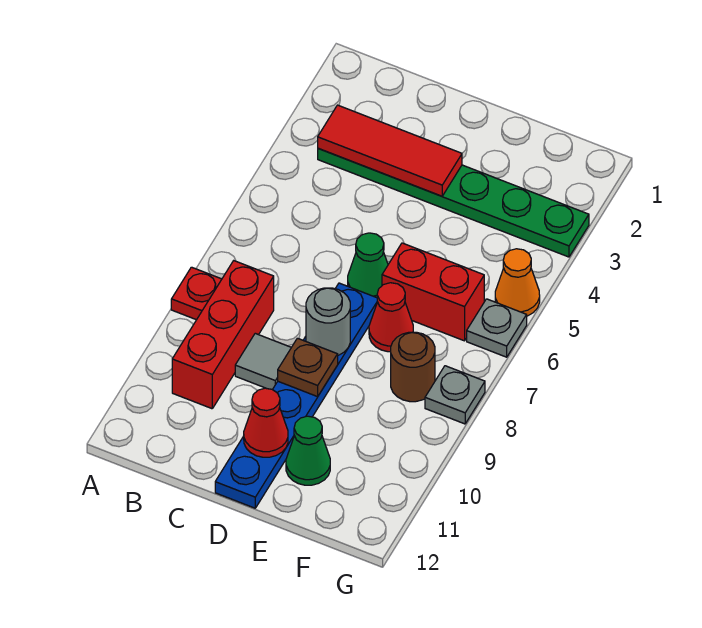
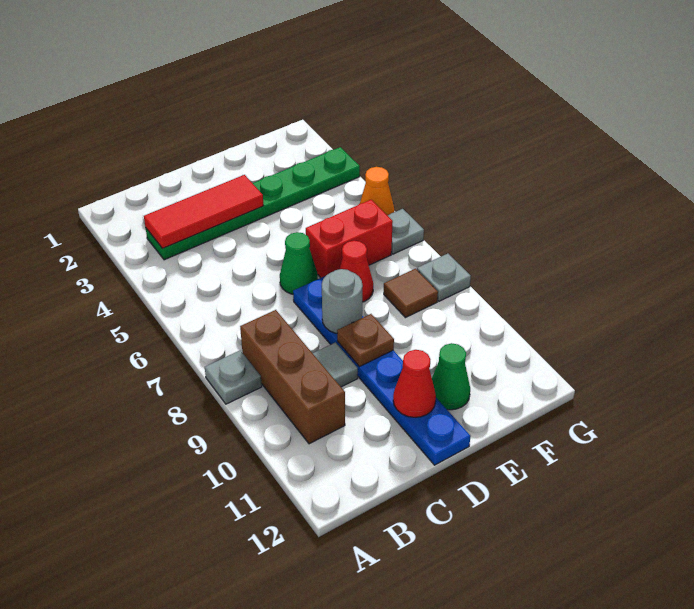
red plate A8 level 1 -> grey plate A8 level 1
red brick B8:B10 level 1 -> brown brick B8:B10 level 1
brown round brick F8 level 1 -> brown tile F8 level 1

